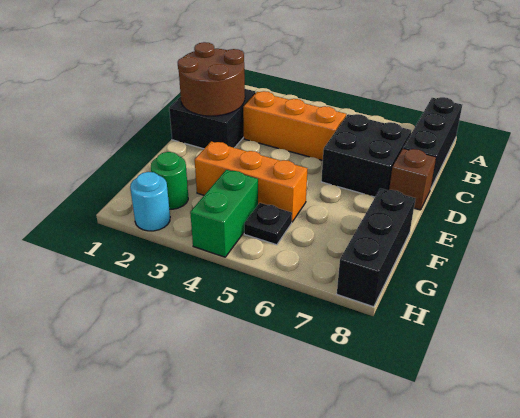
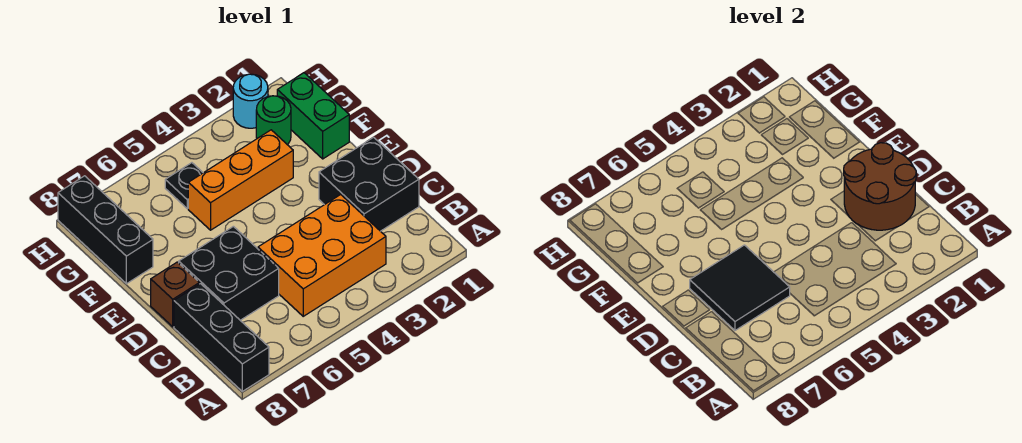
orange brick C3:C5 level 1 -> orange brick B3:C5 level 1
none -> black tile C6:D7 level 2
green brick G4:H4 level 1 -> green brick F1:G1 level 1

